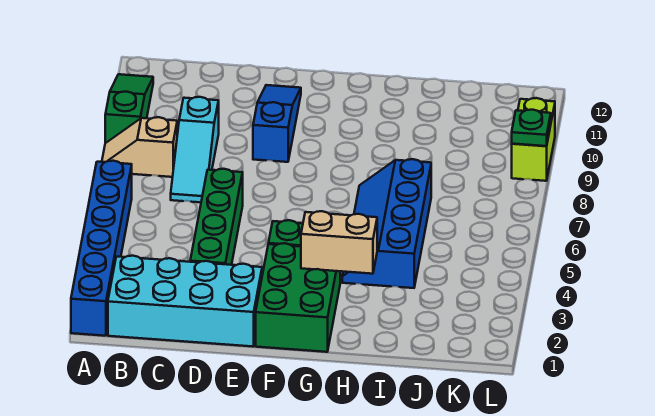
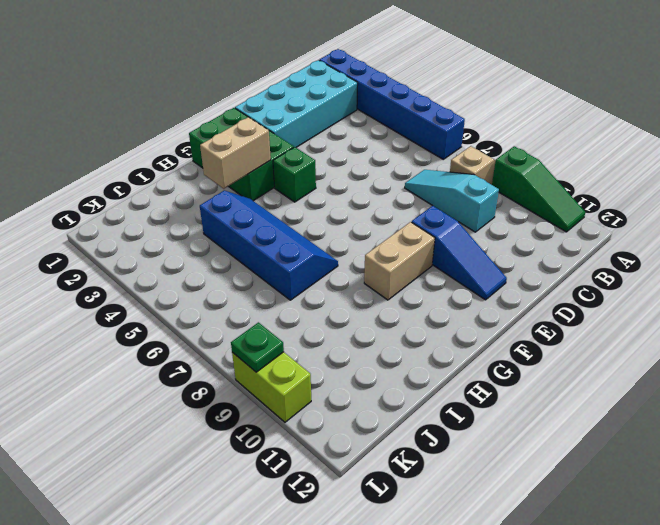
green brick D3:D6 level 1 -> none
none -> tan brick F9:G9 level 1

